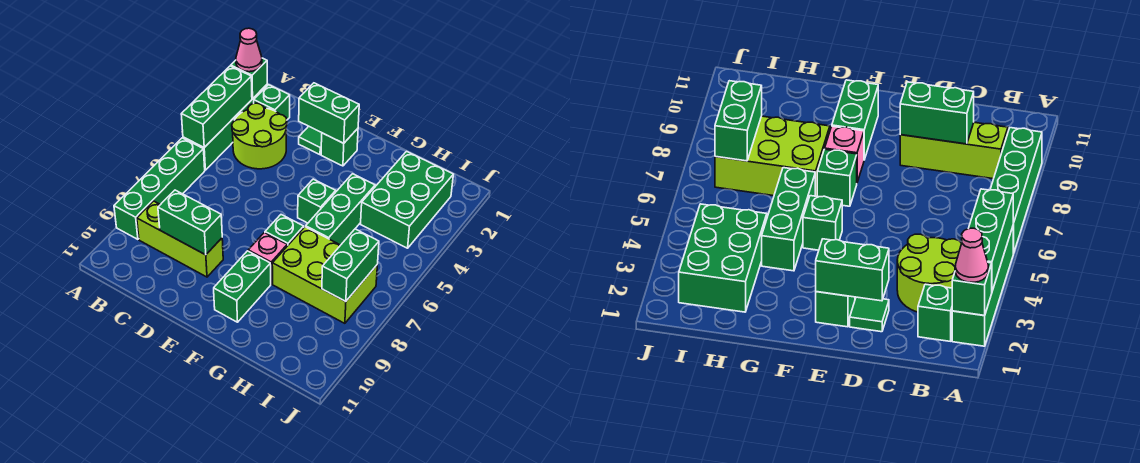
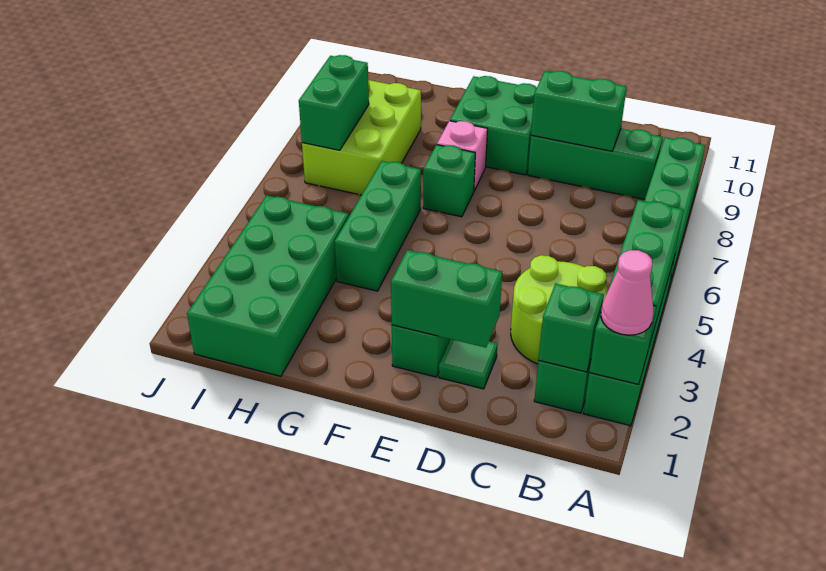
lime brick B9:D9 level 1 -> green brick B9:D9 level 1
green brick F5 level 1 -> green brick B2 level 2
green brick F9:F10 level 1 -> green brick E9:F10 level 1
lime brick G7:I8 level 1 -> lime brick H7:I9 level 1
green brick H2:I4 level 1 -> green brick H1:I4 level 1

